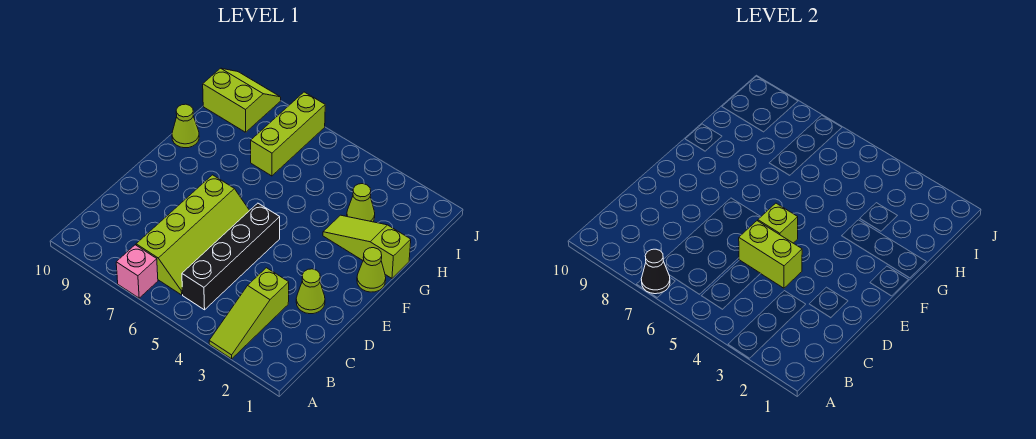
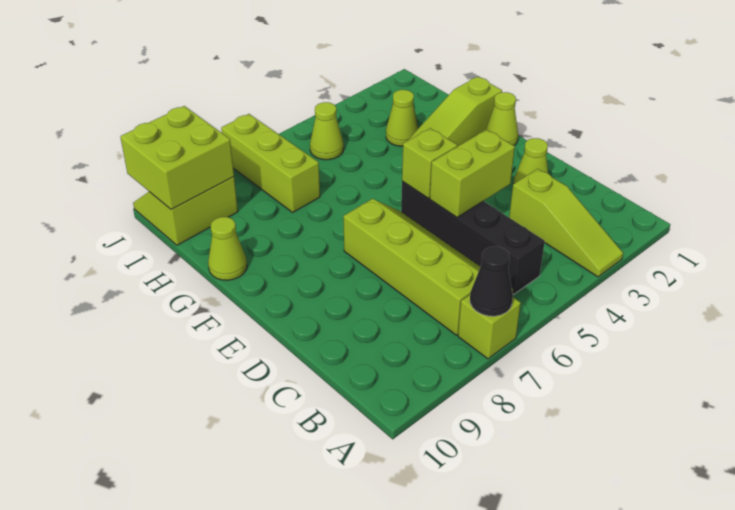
pink brick A7 level 1 -> lime brick A7 level 1
none -> lime cone I5 level 1
none -> lime brick I9:J10 level 2

